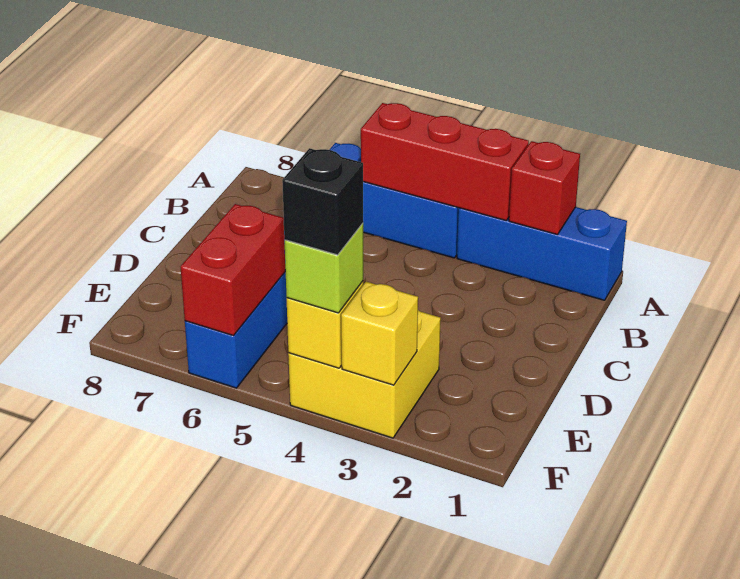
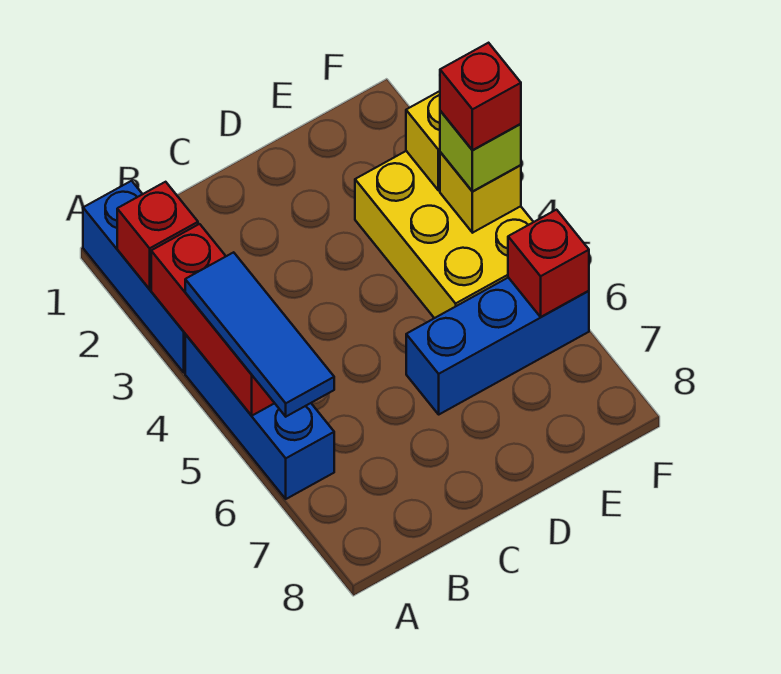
none -> blue tile A4:A6 level 3
yellow brick E3:F4 level 1 -> yellow brick E3:F5 level 1
red brick E6:F6 level 2 -> red brick F6 level 2
black brick F4 level 4 -> red brick F4 level 4

